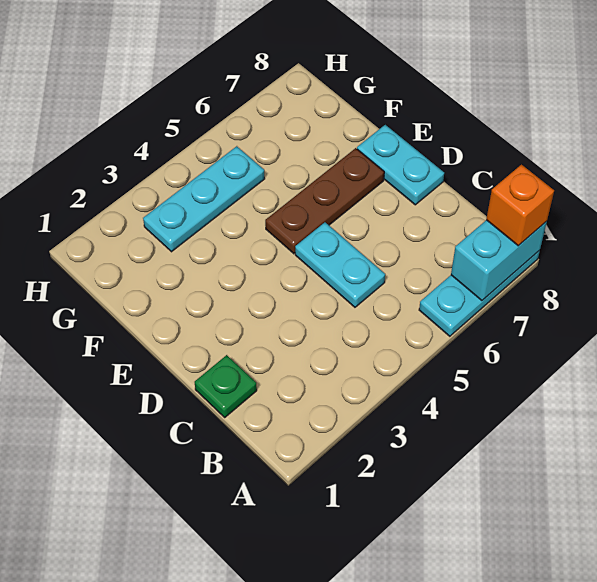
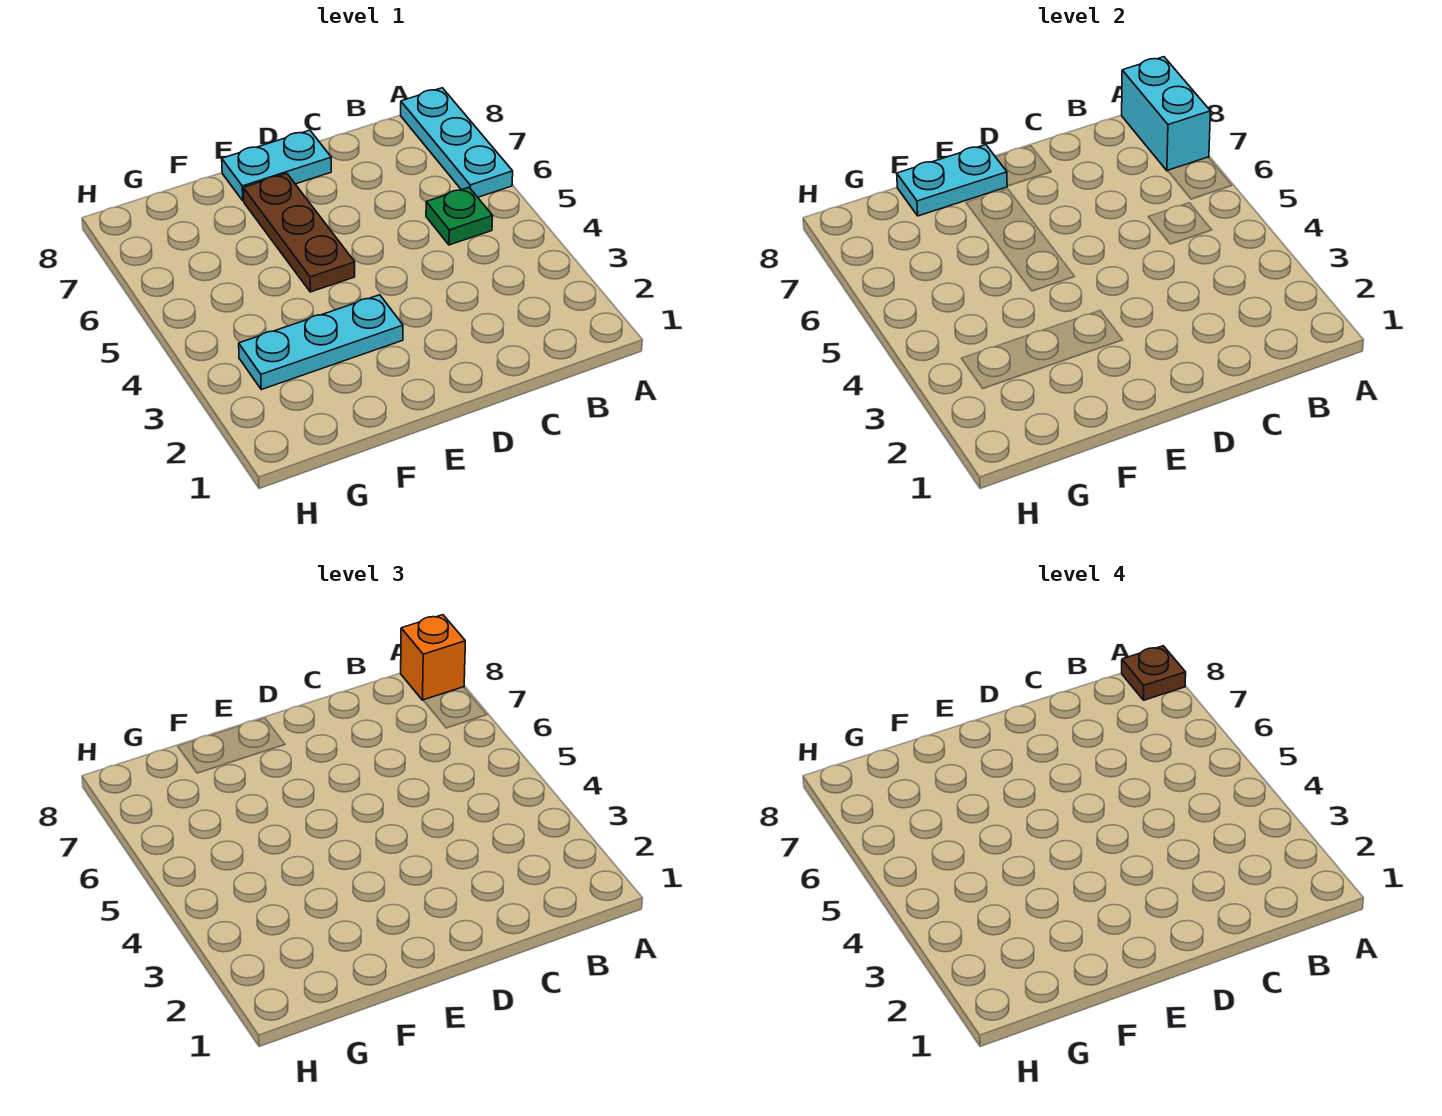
none -> brown plate A8 level 4
green plate C1 level 1 -> green plate B5 level 1
cyan plate C5:D5 level 1 -> cyan plate E8:F8 level 2
cyan plate G3:G5 level 1 -> cyan plate E3:G3 level 1

